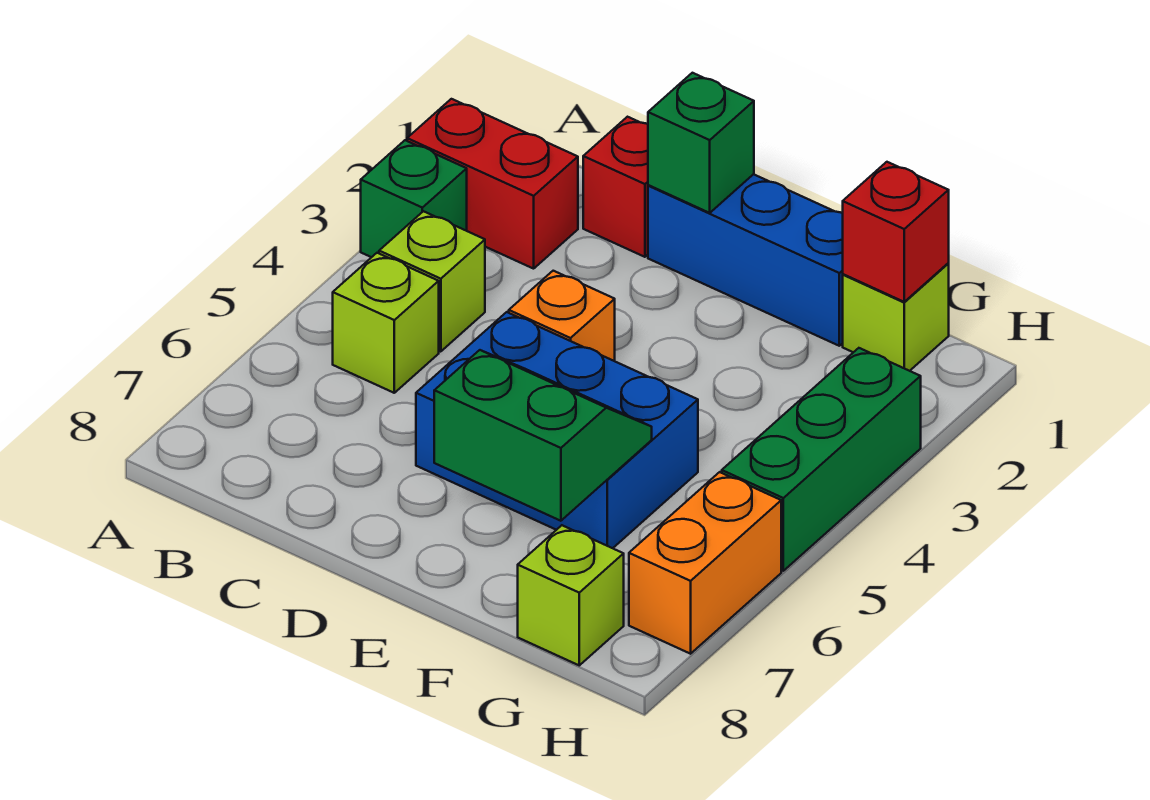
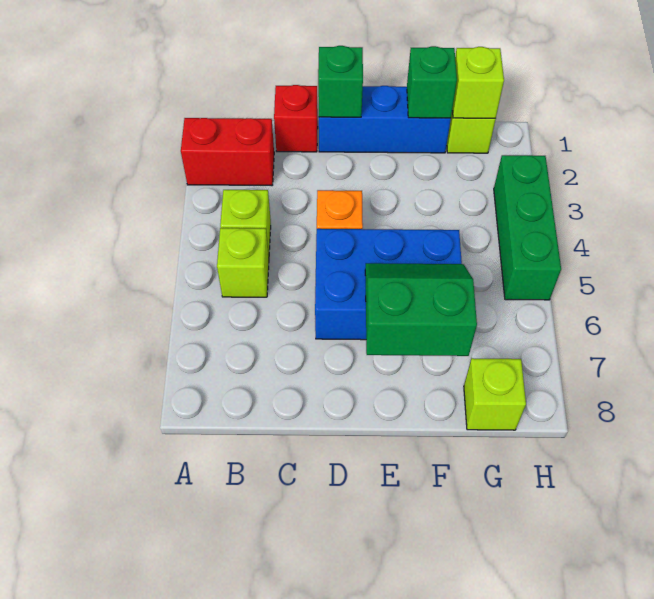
green brick A3 level 1 -> green brick F1 level 2
red brick G1 level 2 -> lime brick G1 level 2
orange brick H6:H7 level 1 -> none

